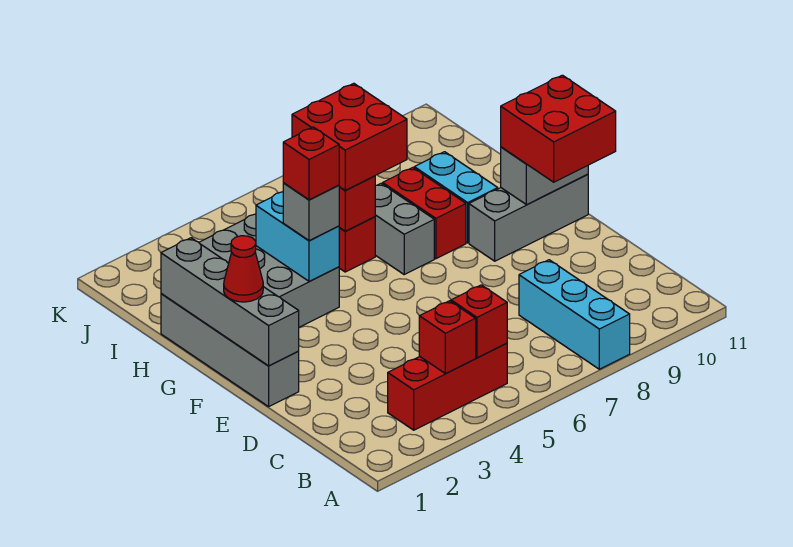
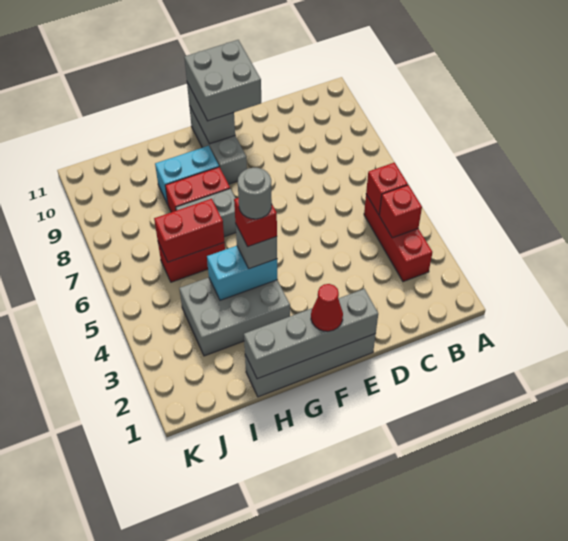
cyan brick A8:C8 level 1 -> none
red brick E10:F11 level 3 -> grey brick E10:F11 level 3
none -> grey round brick G4 level 5
red brick H6:I7 level 3 -> none

